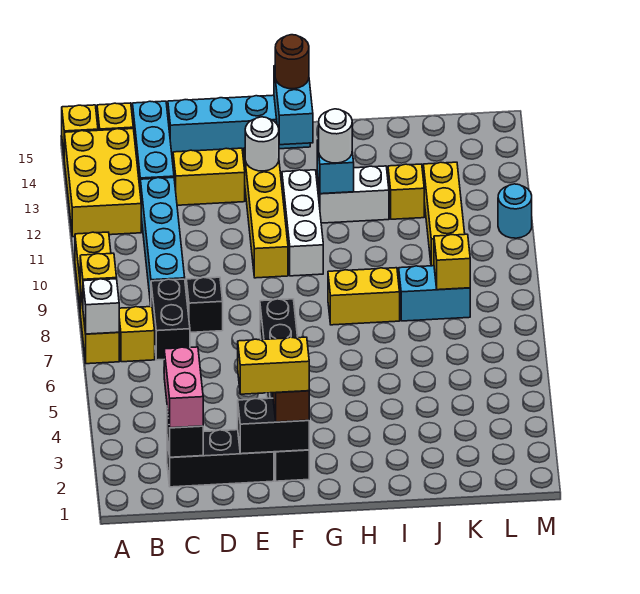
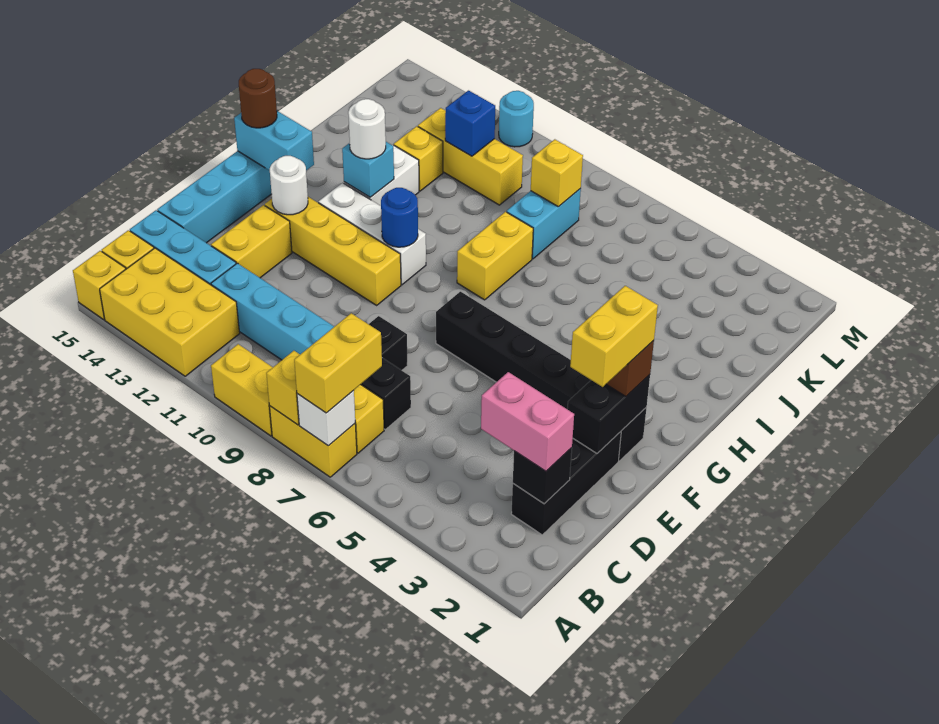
none -> yellow brick A7:B7 level 3
none -> blue round brick G10 level 2
none -> blue brick K11 level 2

